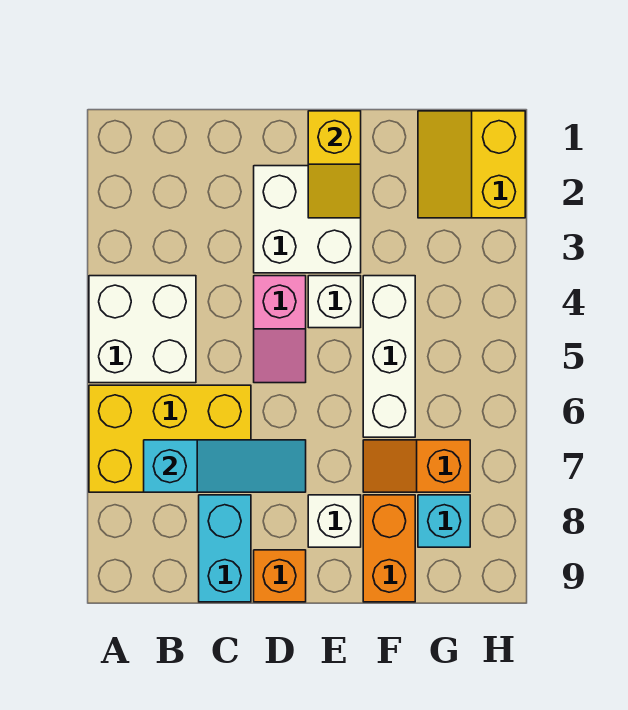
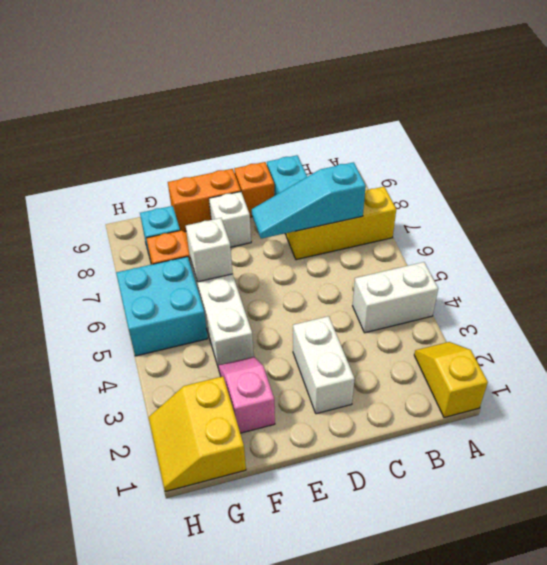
white brick A4:B5 level 1 -> white brick A4:B4 level 1
yellow brick A6:C7 level 1 -> yellow brick A7:C7 level 1
white brick D2:E3 level 1 -> white brick D2:D3 level 1
pink slope D4:D5 level 1 top 4 -> pink slope F2:F3 level 1 top 2
yellow slope E1:E2 level 2 top 1 -> yellow slope A1:A2 level 1 top 1
white brick E4 level 1 -> white brick F6 level 2
orange brick F8:F9 level 1 -> orange brick E9:F9 level 1
yellow slope G1:H2 level 1 top H -> yellow slope G1:H2 level 1 top G
none -> cyan brick G5:H6 level 1

